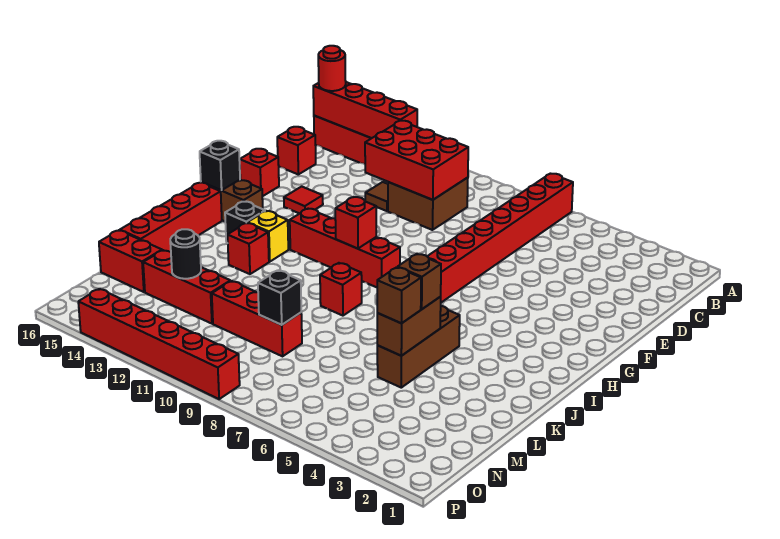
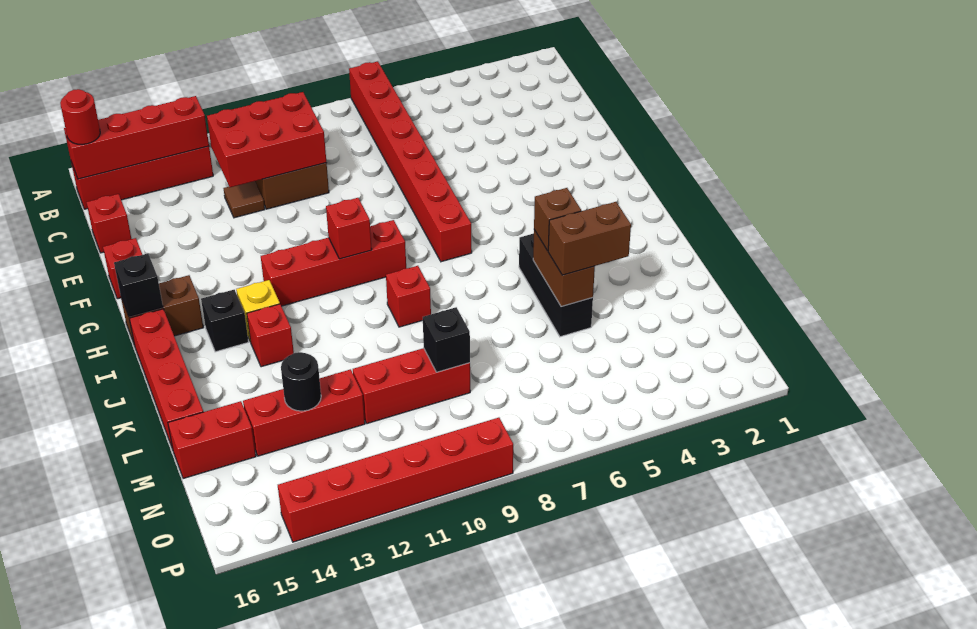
red tile F14 level 1 -> none
brown brick J5:L5 level 1 -> black brick J5:L5 level 1
brown brick L5 level 3 -> brown brick L4:L5 level 3

